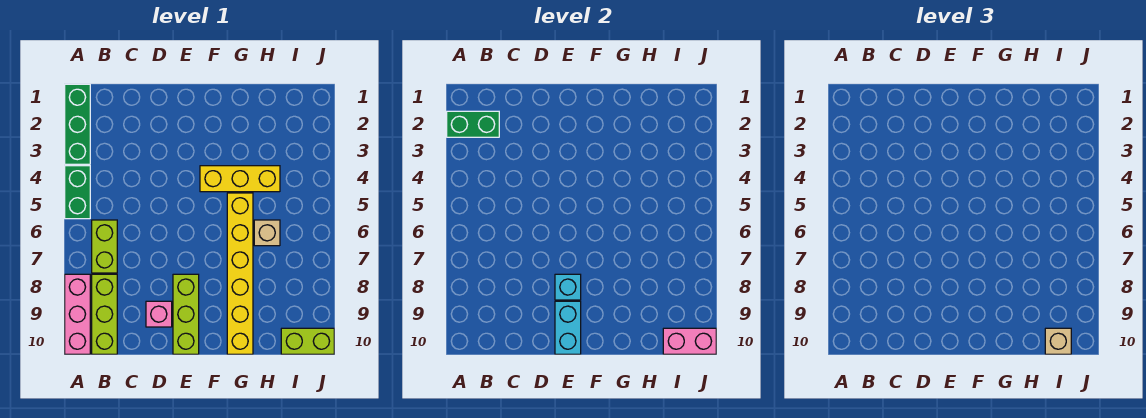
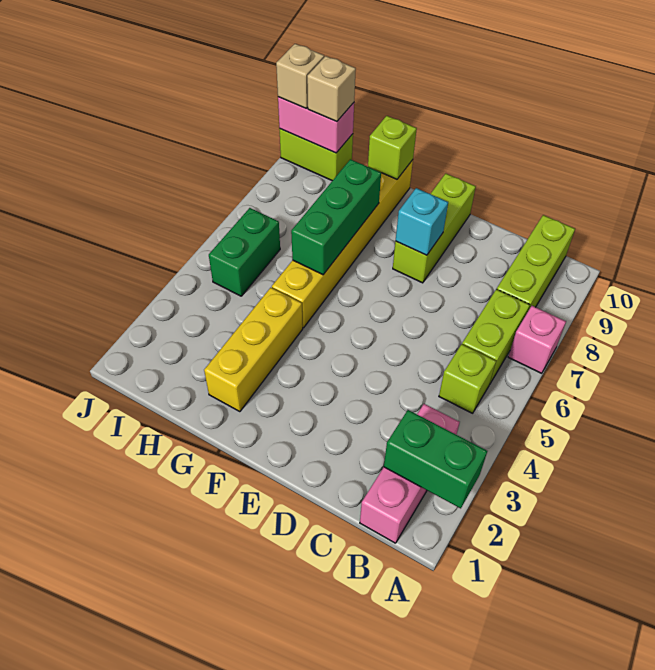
green brick A1:A3 level 1 -> green brick G6:G8 level 2
green brick A4:A5 level 1 -> green brick I5:I6 level 1
pink brick A8:A10 level 1 -> pink brick B1:B3 level 1
none -> lime brick B5 level 1
pink brick D9 level 1 -> pink brick A7 level 1
cyan brick E9:E10 level 2 -> none
yellow brick F4:H4 level 1 -> yellow brick G2:G4 level 1
none -> lime brick G10 level 2
tan brick H6 level 1 -> tan brick J10 level 3

